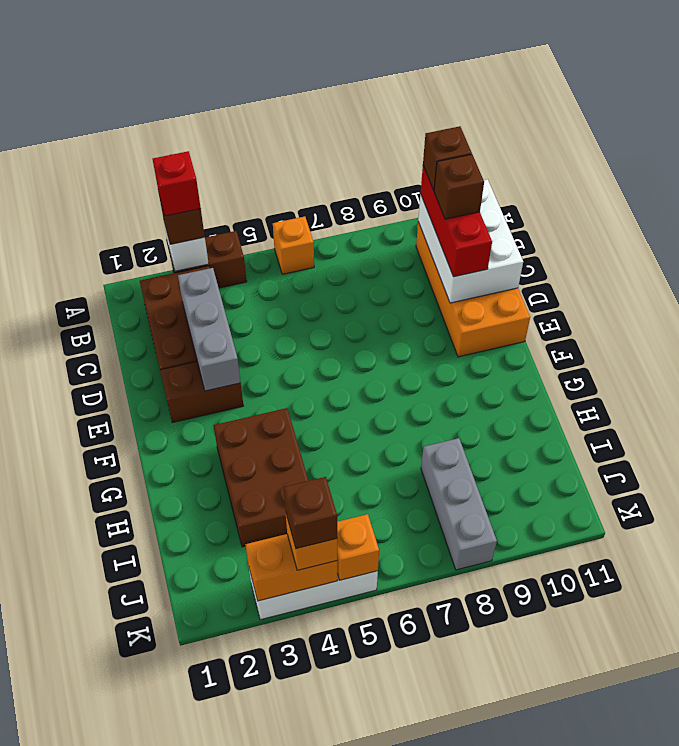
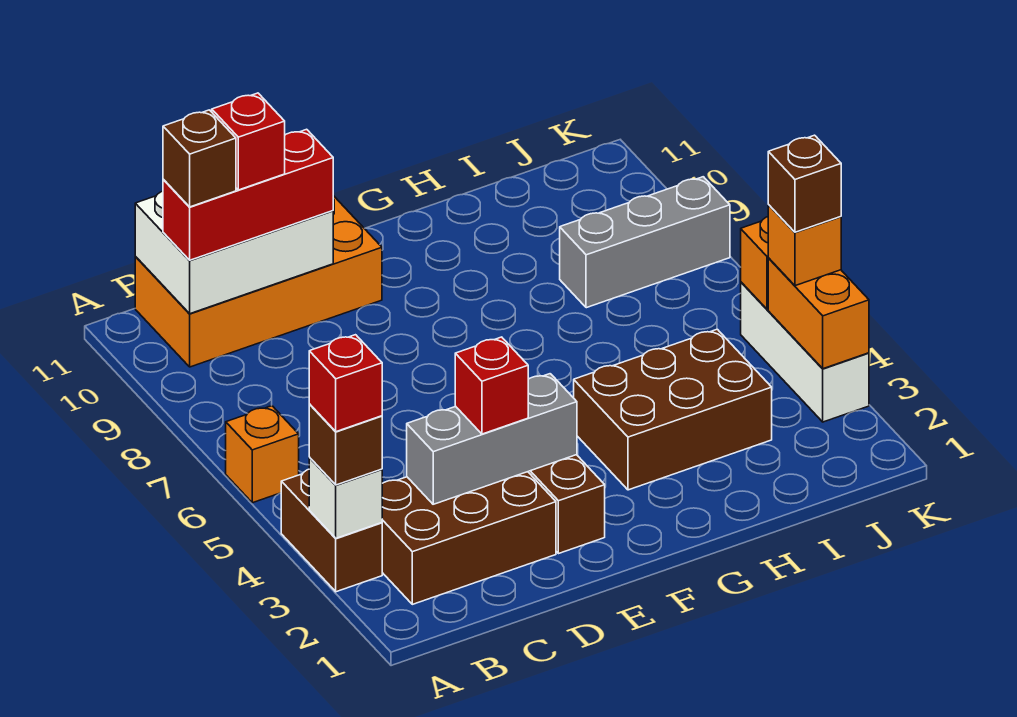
brown brick C10 level 4 -> red brick C10 level 4
none -> red brick D3 level 3

